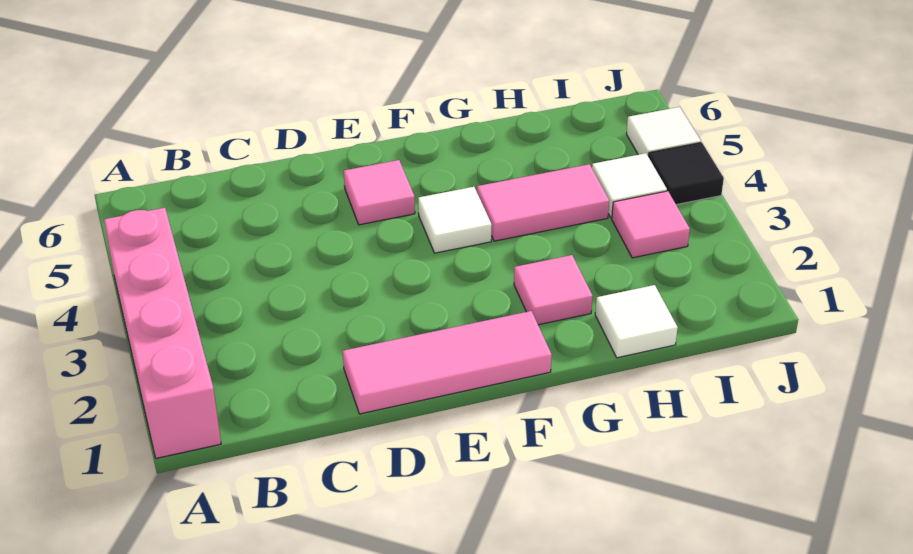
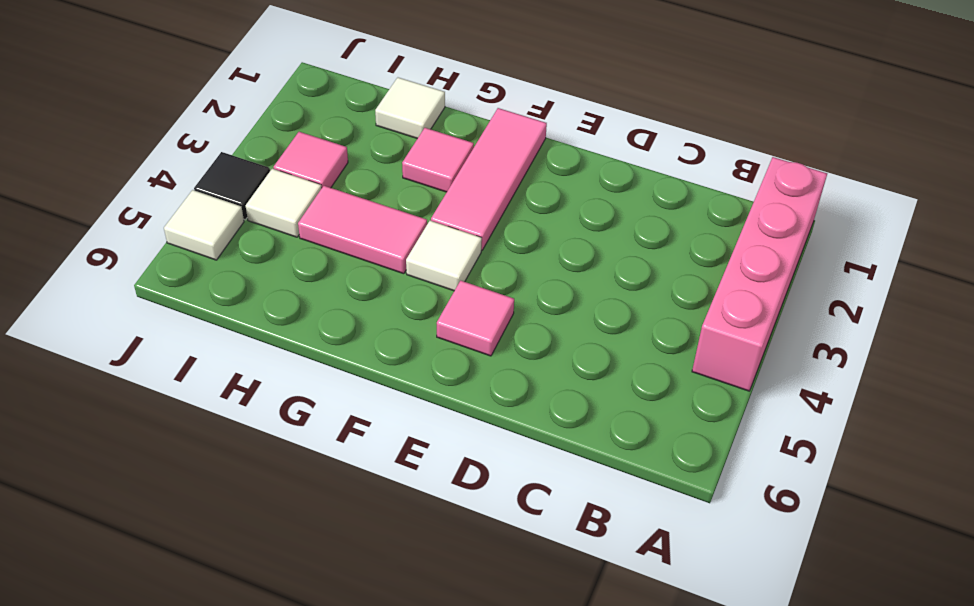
pink tile D1:F1 level 1 -> pink tile F1:F3 level 1

